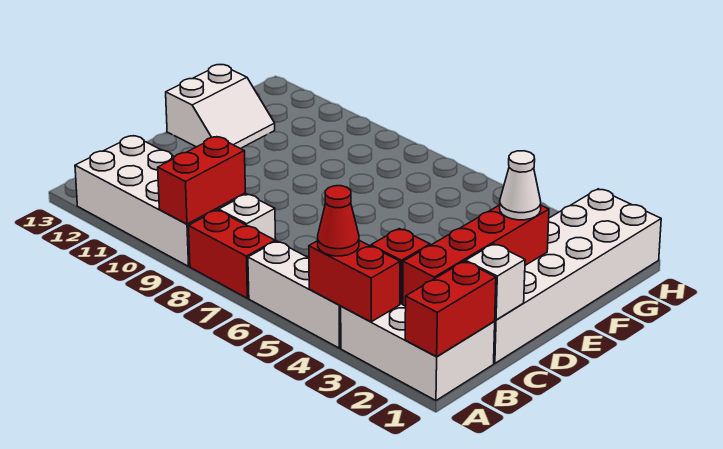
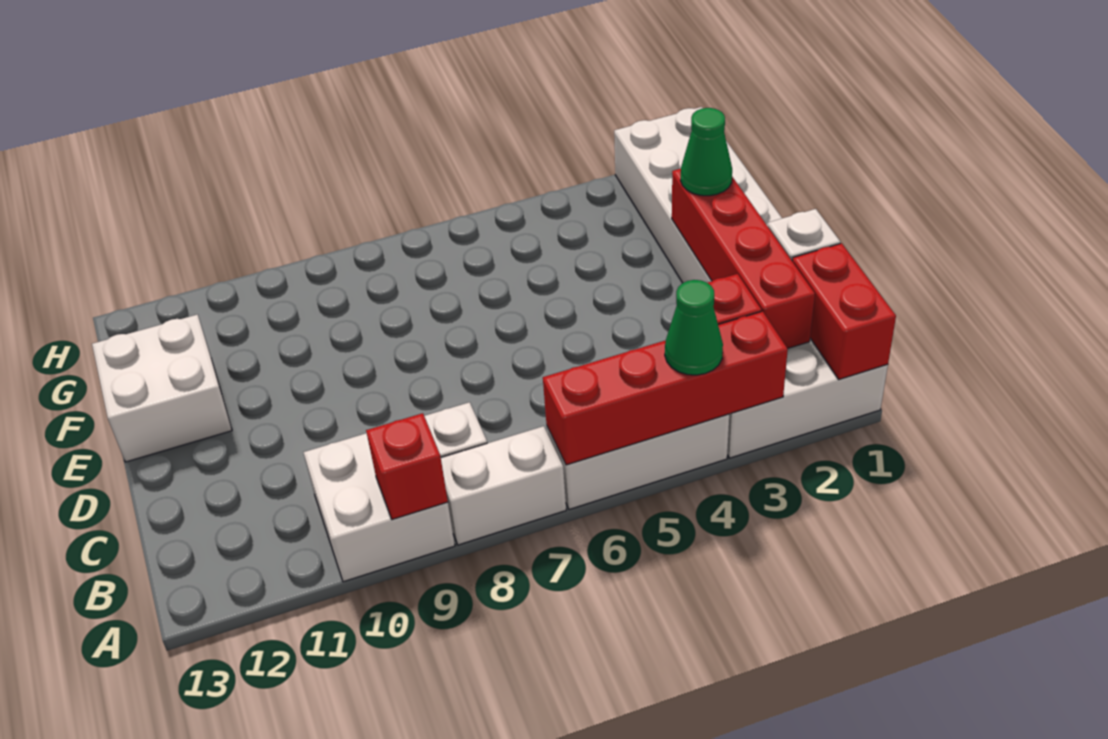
red brick A3:A4 level 2 -> red brick A3:A6 level 2
red cone A4 level 3 -> green cone A4 level 3
red brick A7:A8 level 1 -> white brick A7:A8 level 1
white brick A9:B12 level 1 -> white brick A9:B10 level 1
red brick A9:B9 level 2 -> red brick A9 level 2
white cone E2 level 3 -> green cone E2 level 3
white slope E12:F13 level 1 top 13 -> white brick E12:F13 level 1

